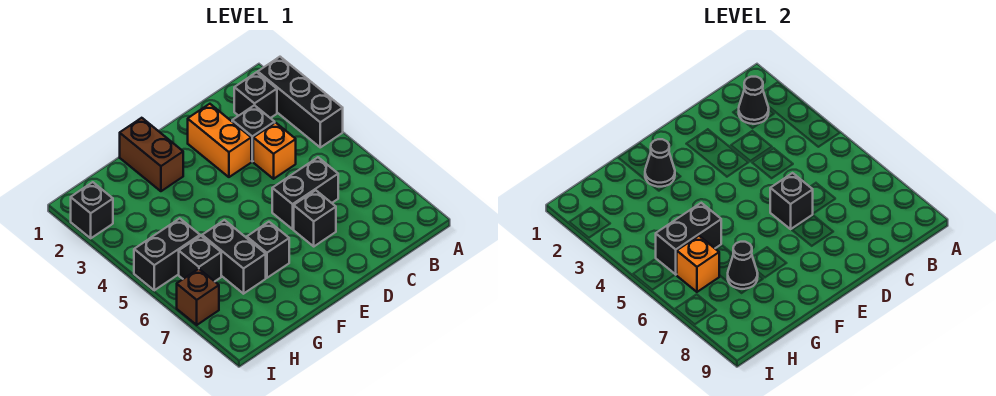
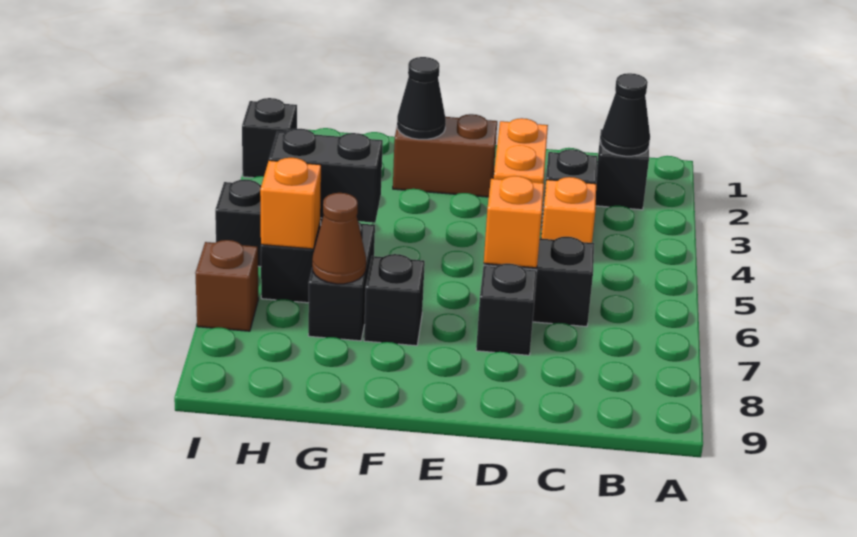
black brick A2:A4 level 1 -> none
black brick D6 level 2 -> orange brick D6 level 2
brown brick F1:F2 level 1 -> brown brick E2:F2 level 1
black cone G7 level 2 -> brown cone G7 level 2

